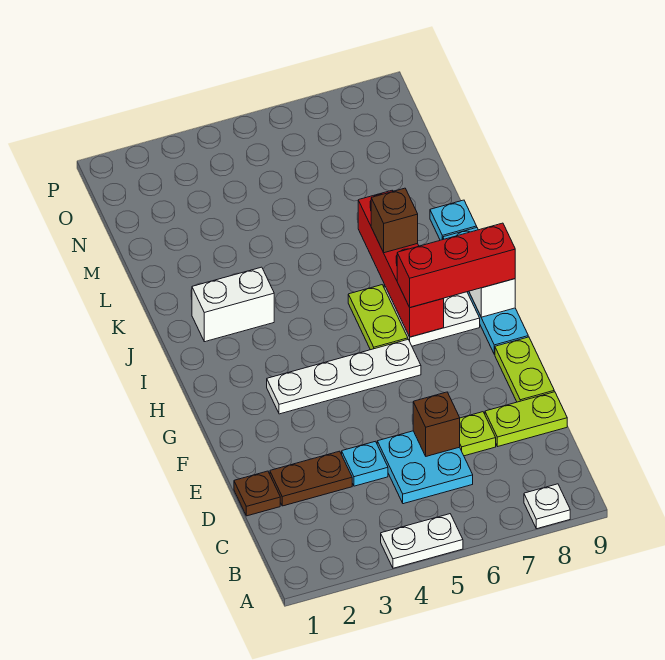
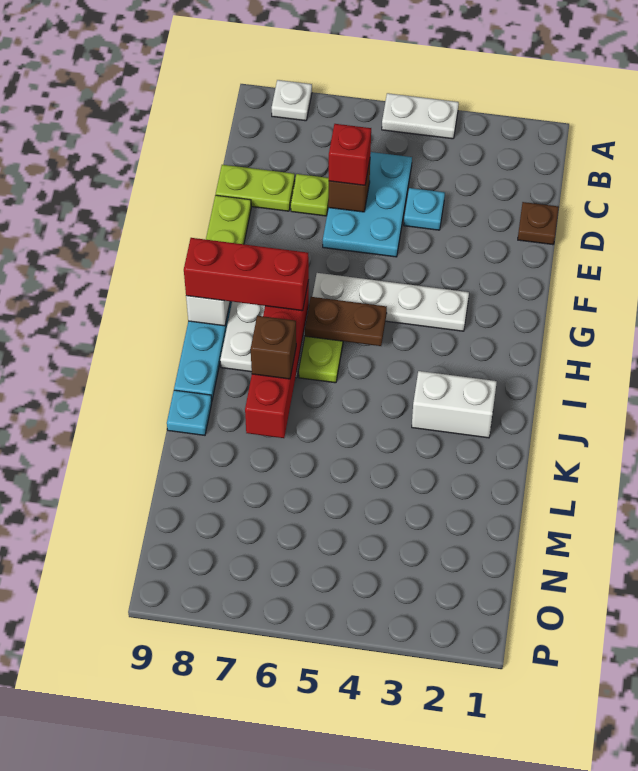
cyan plate C5:D6 level 1 -> cyan plate C5:E6 level 1
brown plate D2:D3 level 1 -> brown plate H5:H6 level 2
none -> red brick D6 level 3

